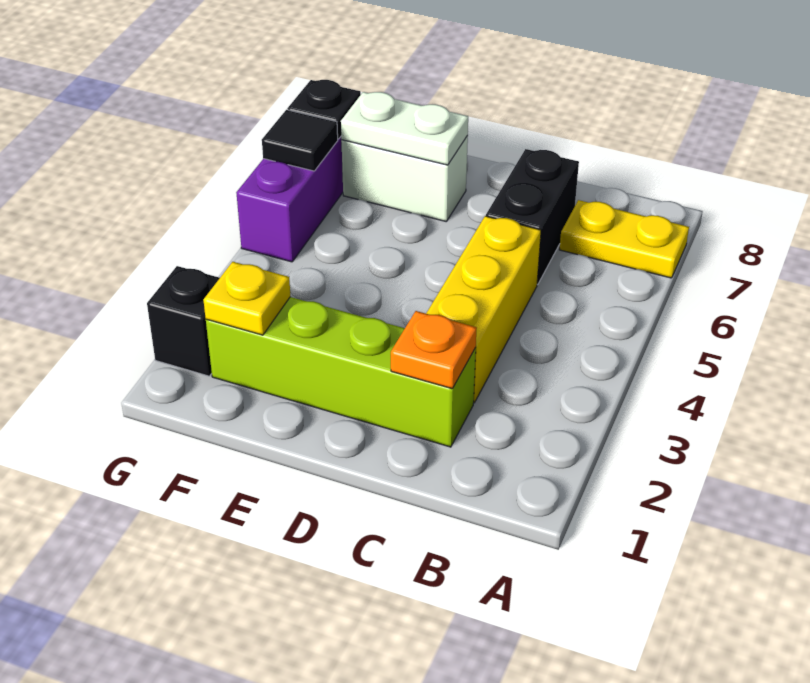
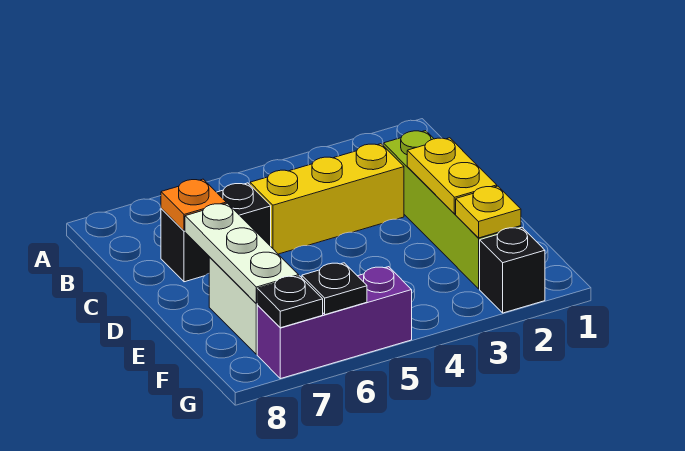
yellow plate A7:B7 level 1 -> yellow plate D2:E2 level 2
orange plate C2 level 2 -> orange plate C7 level 2
white plate E7:F7 level 2 -> white plate D7:F7 level 2
black tile G6 level 2 -> black plate G6 level 2

